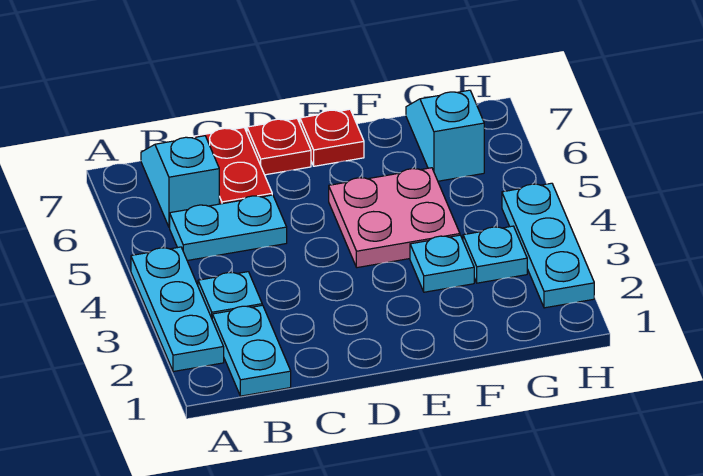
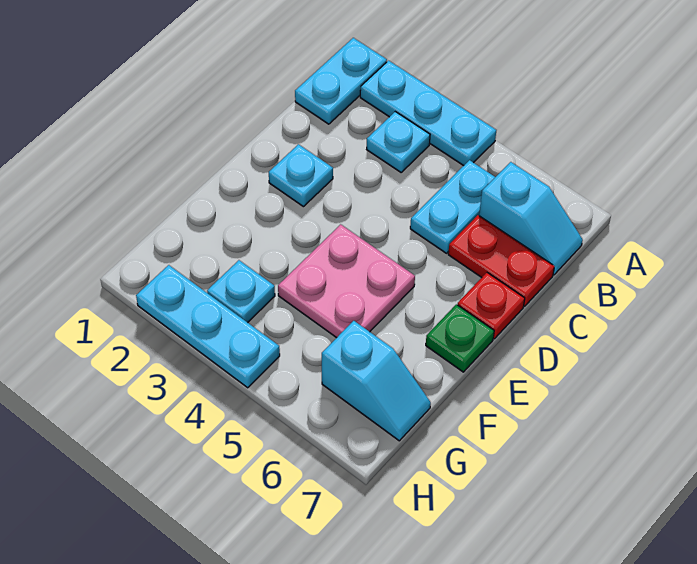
cyan plate B1:B2 level 1 -> cyan plate A1:B1 level 1
red plate E7 level 1 -> green plate E7 level 1
cyan plate F3 level 1 -> cyan plate D2 level 1

